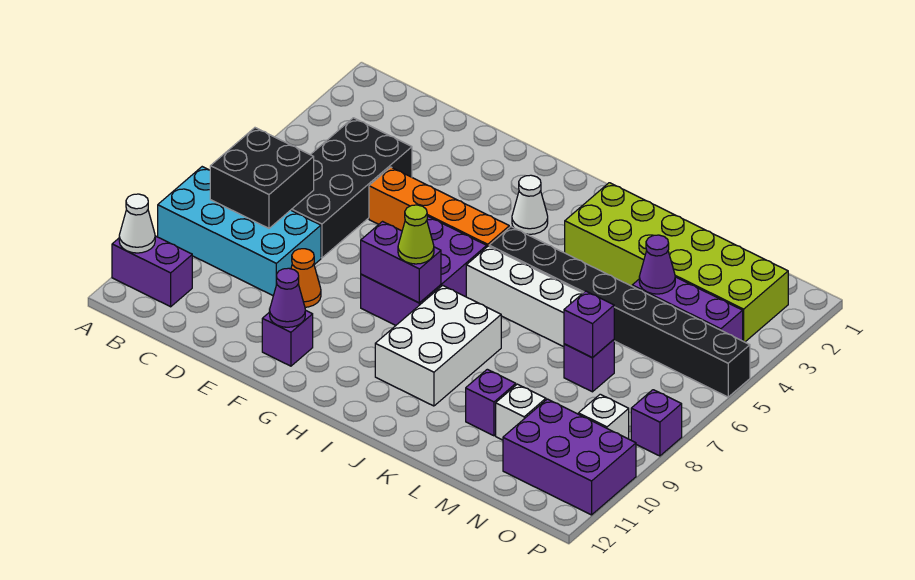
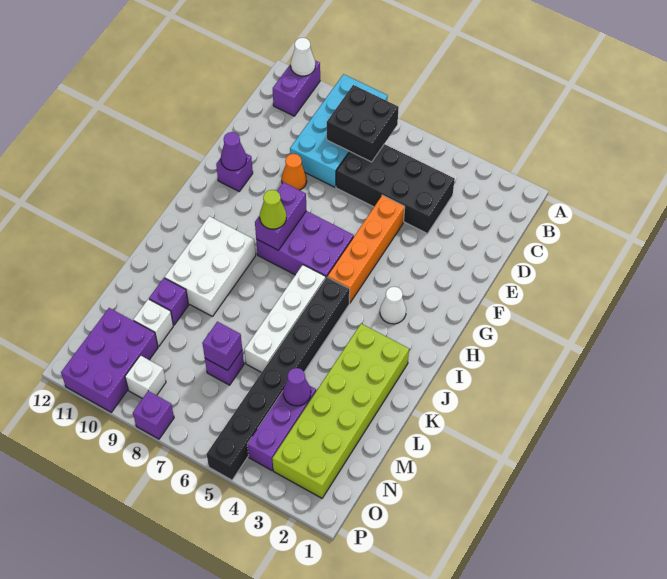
white brick I8:J10 level 1 -> white brick I9:K10 level 1

